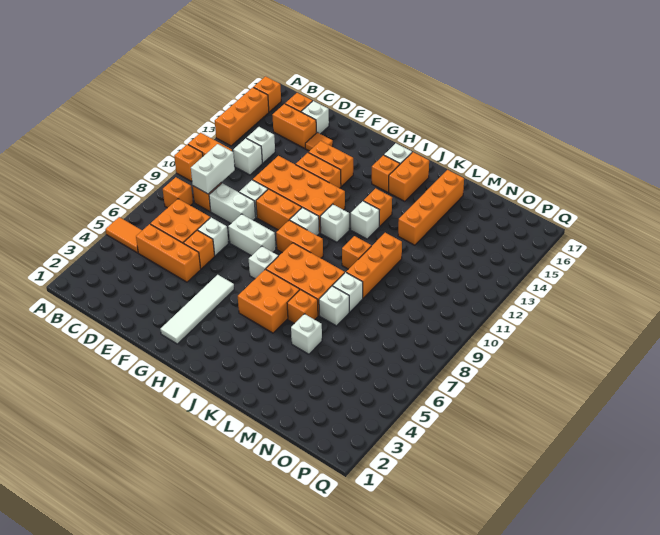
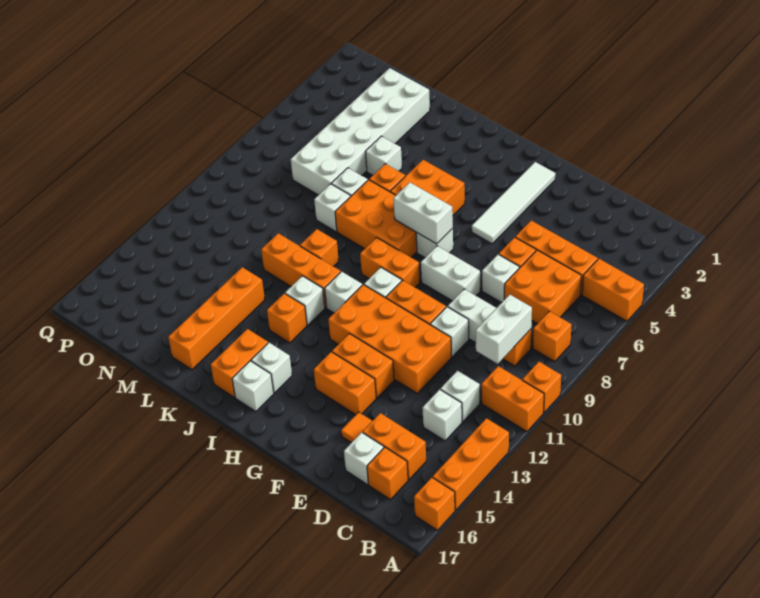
orange tile A5:B5 level 1 -> orange brick A5:B5 level 1
none -> white brick H7:I7 level 2
orange brick I15 level 1 -> white brick I15 level 1
orange brick L9:L11 level 1 -> orange brick J11:L11 level 1
none -> white brick M2:N7 level 1

